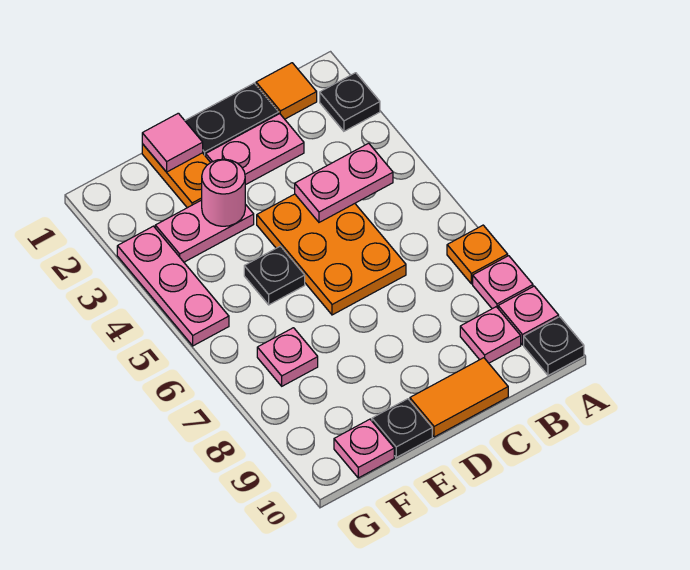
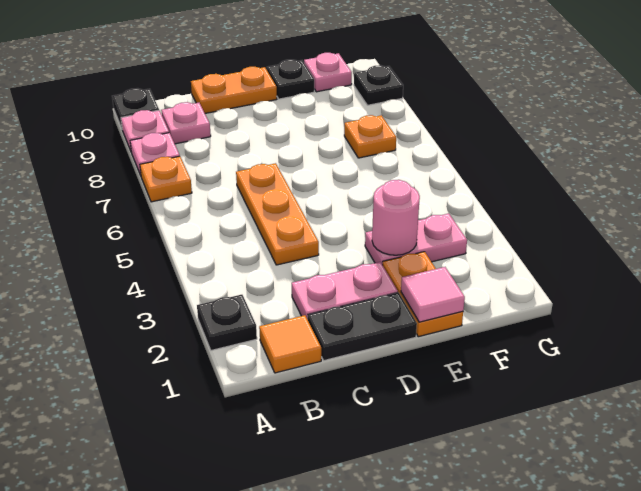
pink plate B4:C4 level 2 -> none
orange plate C4:D6 level 1 -> orange plate C4:C6 level 1
orange tile C10:D10 level 1 -> orange plate C10:D10 level 1
black plate E5 level 1 -> black plate G9 level 1
pink plate F7 level 1 -> orange plate F7 level 1
pink plate G3:G5 level 1 -> none

